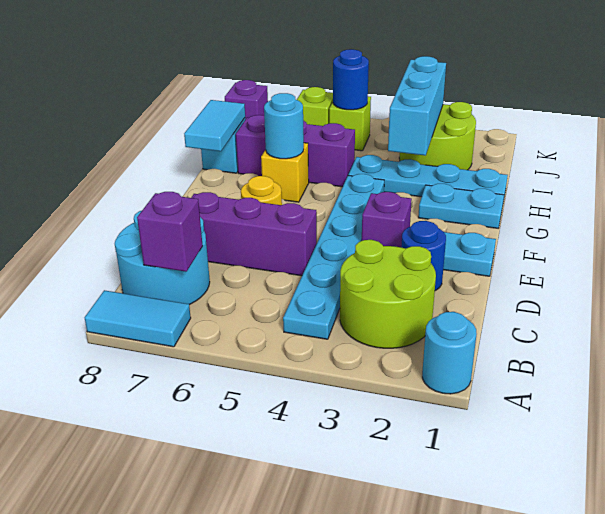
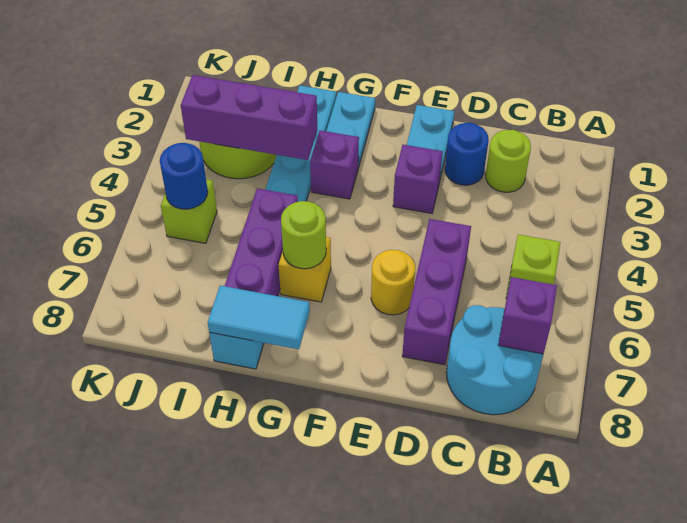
cyan round brick A1 level 1 -> none
cyan tile A7:A8 level 1 -> none
lime round brick B2:C3 level 1 -> lime round brick C2 level 1
cyan plate B4:G4 level 1 -> none
cyan round brick G6 level 2 -> lime round brick G6 level 2
cyan brick H3:J3 level 2 -> purple brick H3:J3 level 2
lime brick J6 level 1 -> lime brick B5 level 1
purple brick J8 level 1 -> purple brick G3 level 1

